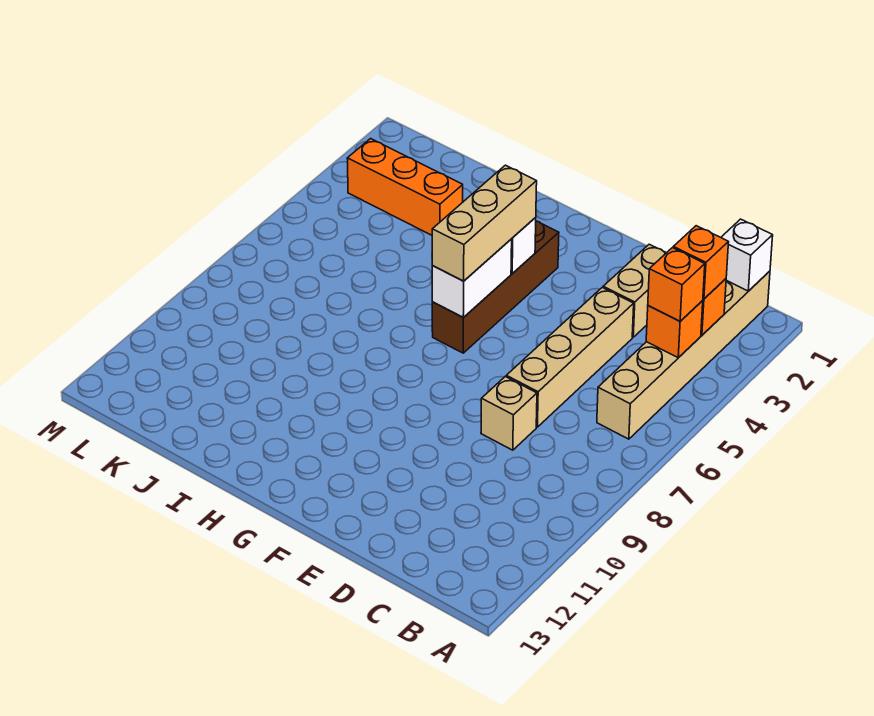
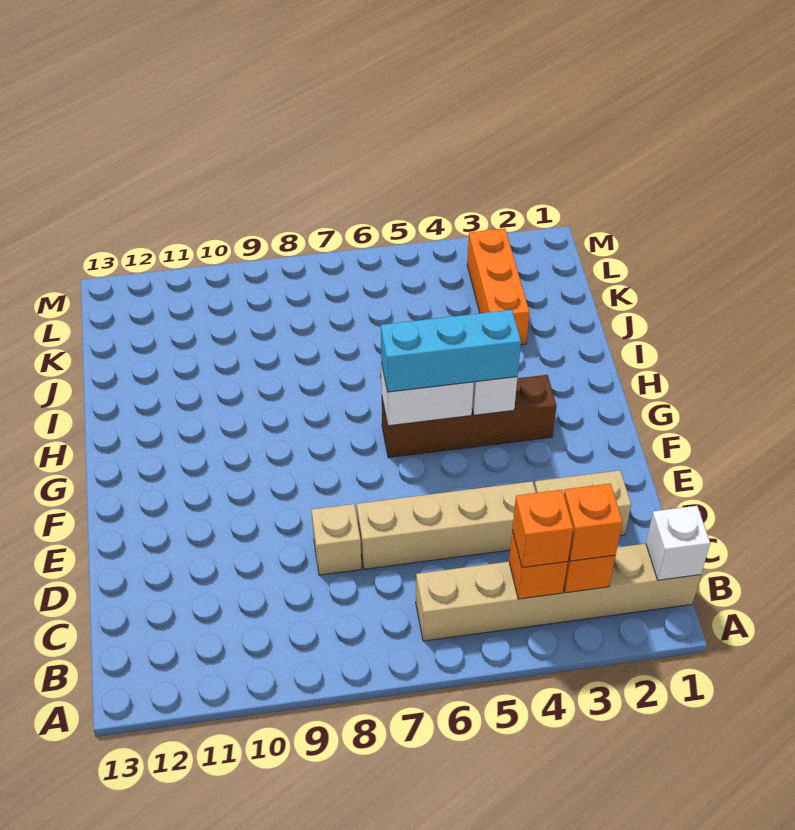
tan brick G4:G6 level 3 -> cyan brick G4:G6 level 3

